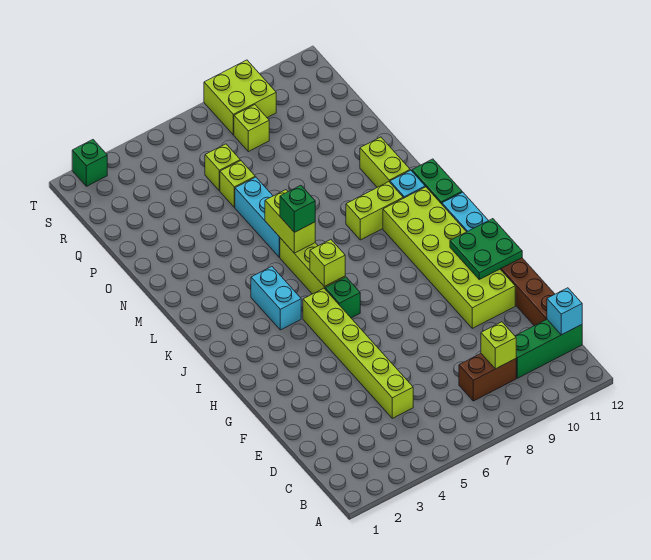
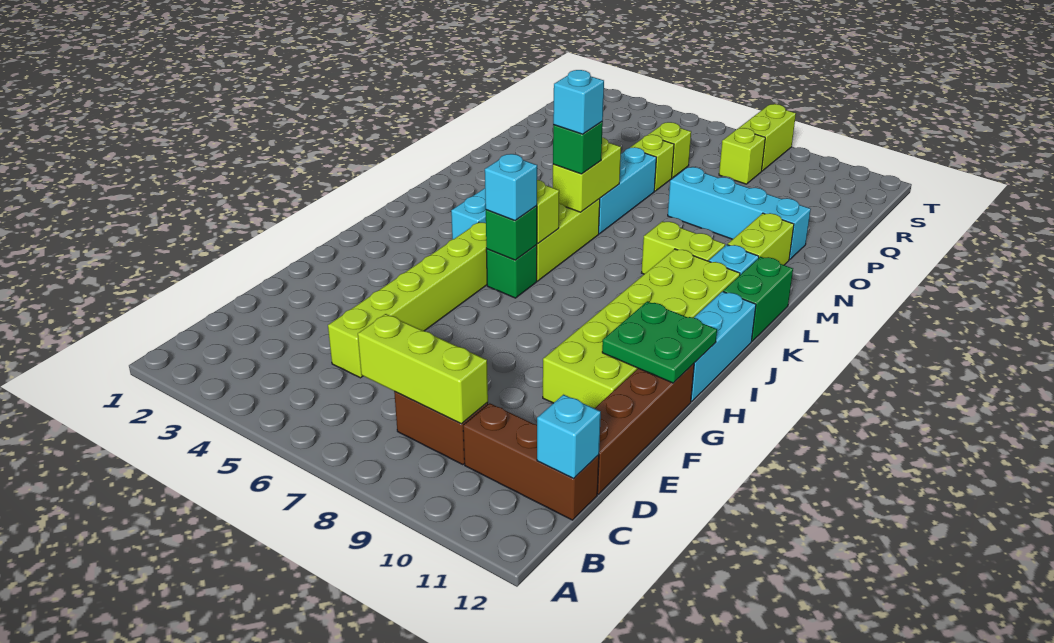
lime brick C9 level 2 -> lime brick C7:C9 level 2
green brick C10:C12 level 1 -> brown brick C10:C12 level 1
none -> cyan brick I6 level 3
none -> cyan brick L6 level 4
none -> cyan brick O8:O11 level 1
lime brick S8:T9 level 1 -> lime brick S8:T8 level 1
green brick T2 level 1 -> green brick I6 level 2

